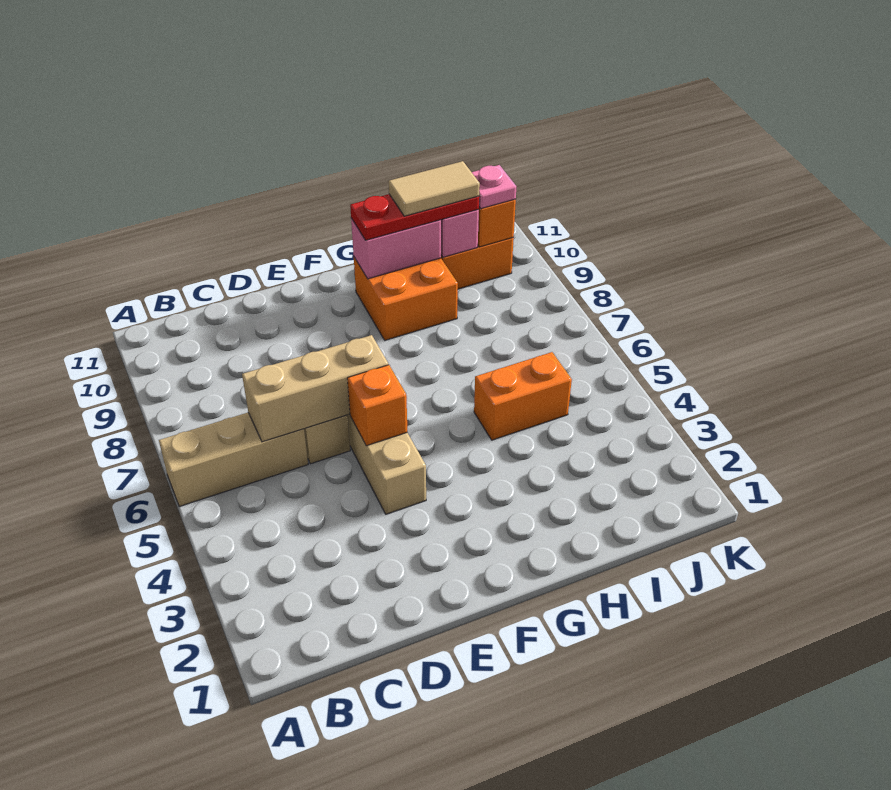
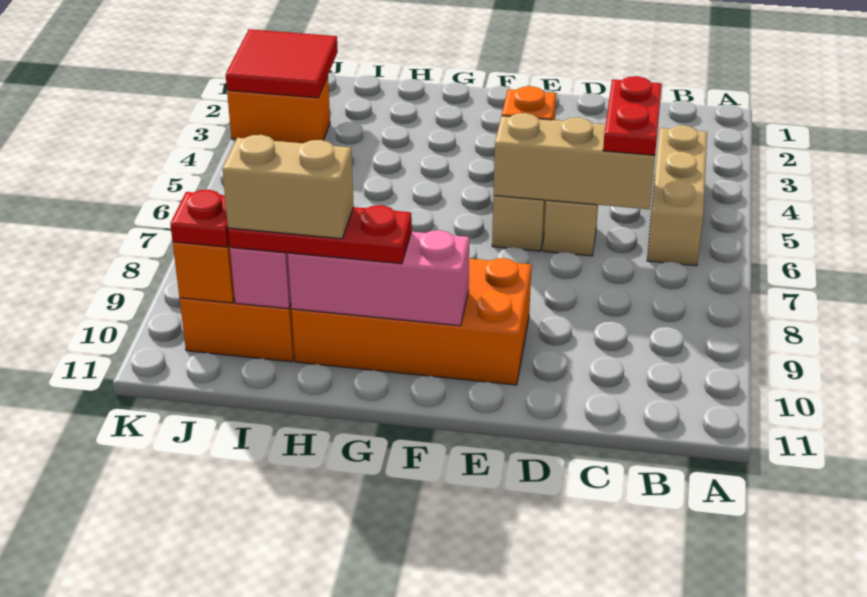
tan brick A6:C6 level 1 -> tan brick B4:B6 level 1
none -> red plate C5:C6 level 3
orange brick G9:H10 level 1 -> orange brick E9:H10 level 1
pink brick G10:H10 level 2 -> pink brick F10:H10 level 2
orange brick H5:I5 level 1 -> orange brick J3:K3 level 1
tan tile H10:I10 level 4 -> tan brick H10:I10 level 4
none -> red tile J2:K3 level 2
pink plate J10 level 3 -> red plate J10 level 3

